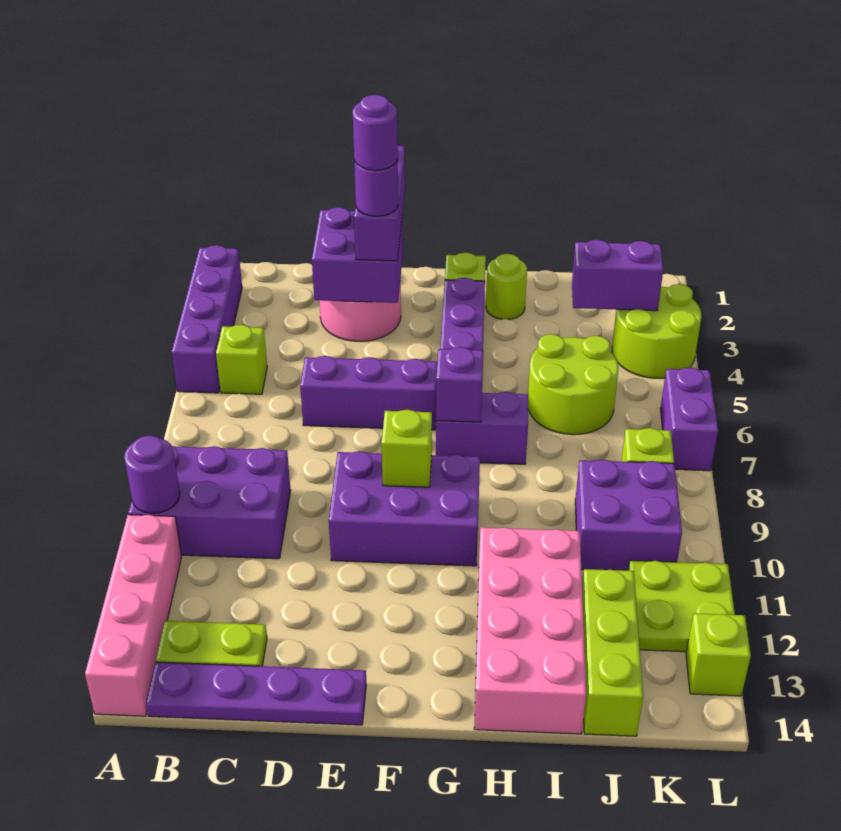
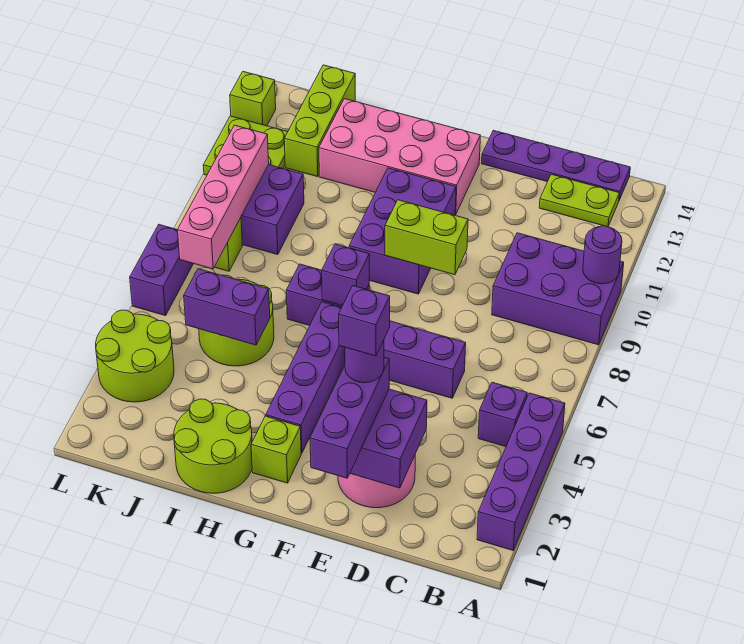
pink brick A11:A14 level 1 -> pink brick K7:K10 level 2
lime brick B5 level 1 -> purple brick B5 level 1
purple round brick E3 level 5 -> purple brick E3 level 5
purple brick E9:G10 level 1 -> purple brick F9:G11 level 1
lime brick F9 level 2 -> lime brick E9:F9 level 2
lime round brick H2 level 1 -> lime round brick H1:I2 level 1
pink brick H11:I14 level 1 -> pink brick F12:I13 level 1
purple brick J3:K3 level 2 -> purple brick I5:J5 level 2

